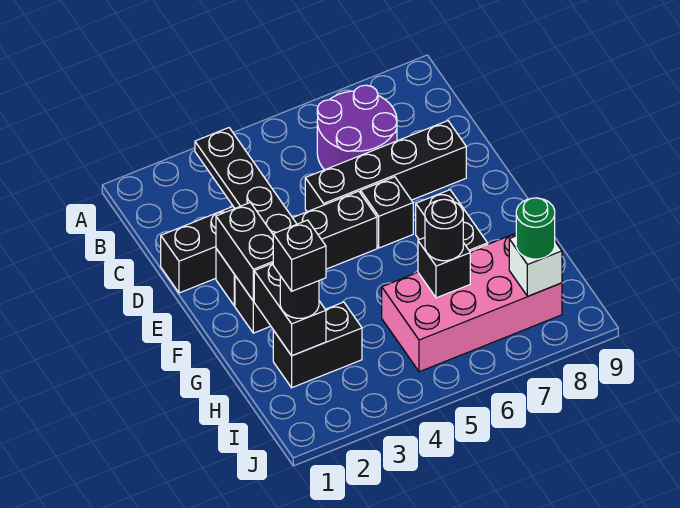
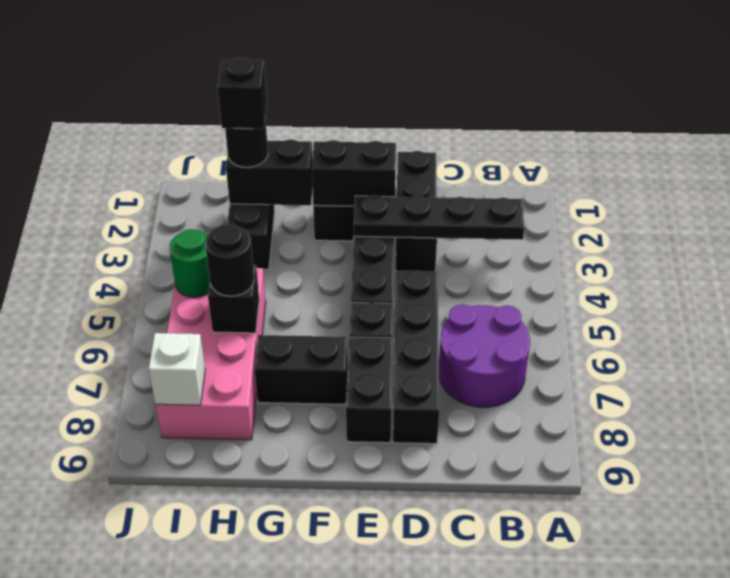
none -> black brick E7:E8 level 1
green round brick I8 level 3 -> green round brick I5 level 2

